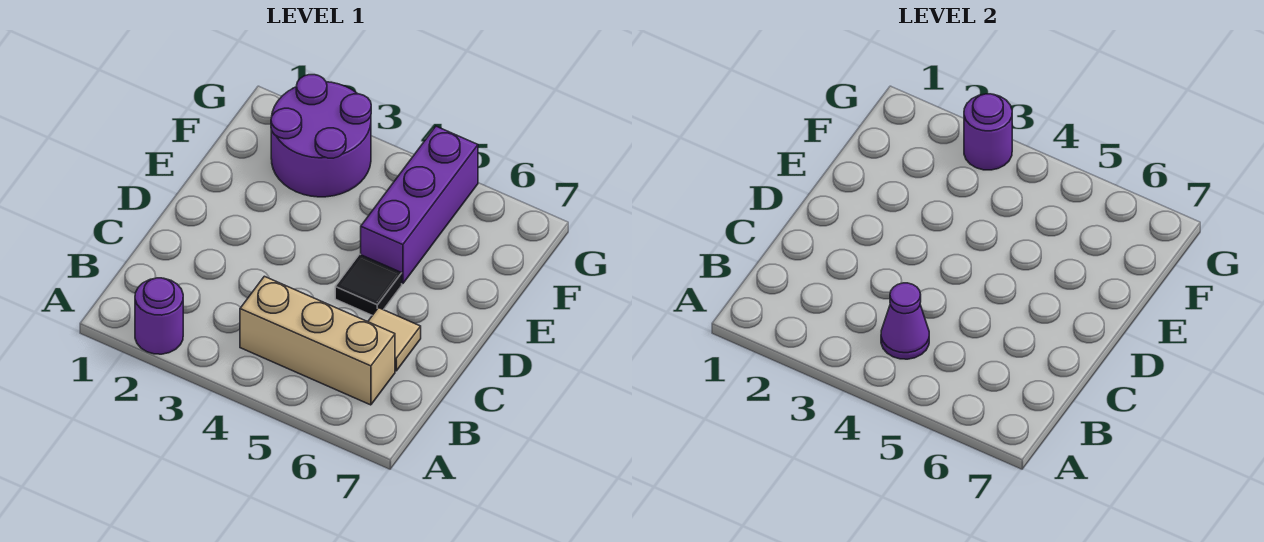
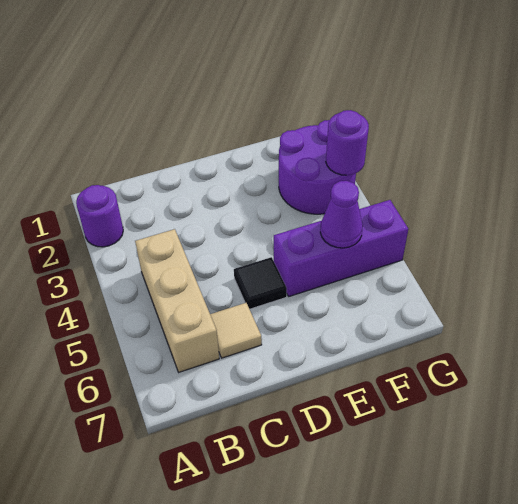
purple cone B4 level 2 -> purple cone F5 level 2

